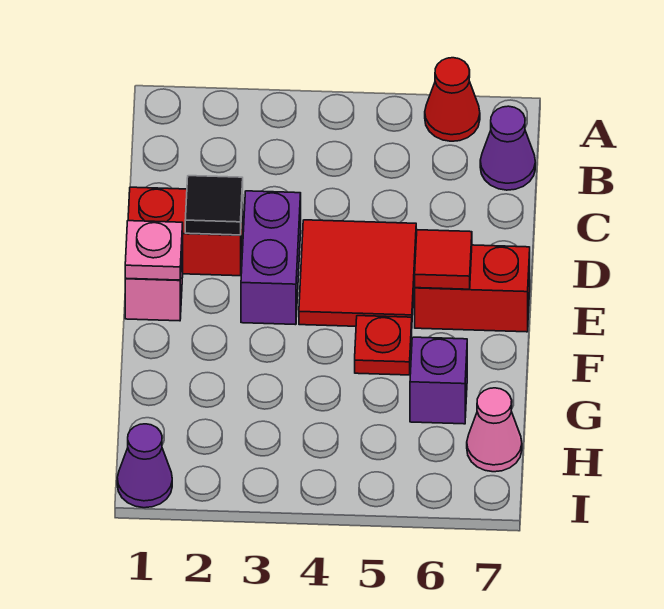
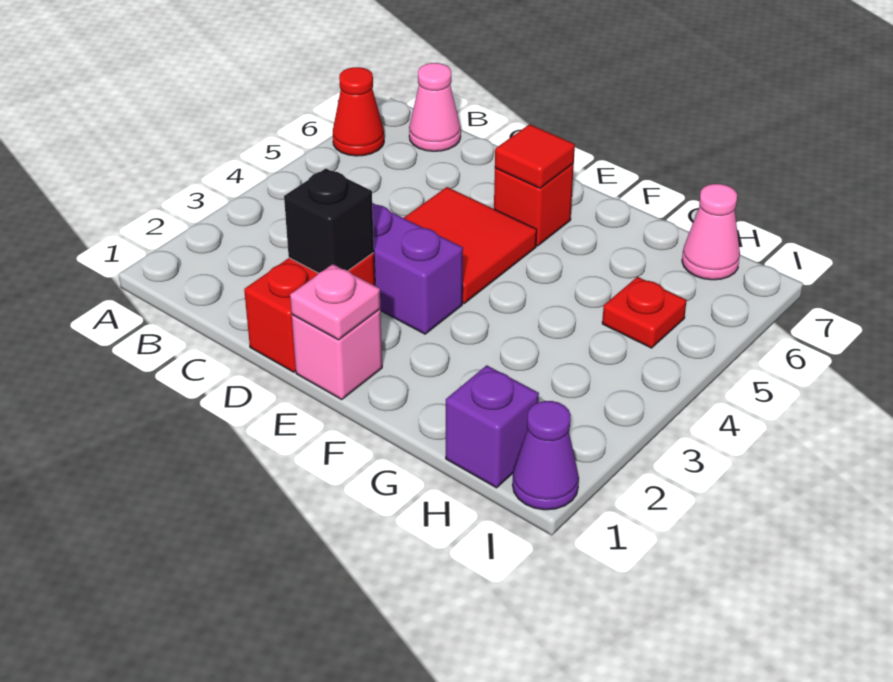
purple cone B7 level 1 -> pink cone B7 level 1
black tile D2 level 2 -> black brick D2 level 2
red brick E6:E7 level 1 -> red brick E6 level 1
red plate F5 level 1 -> red plate H5 level 1
purple brick G6 level 1 -> purple brick H1 level 1

